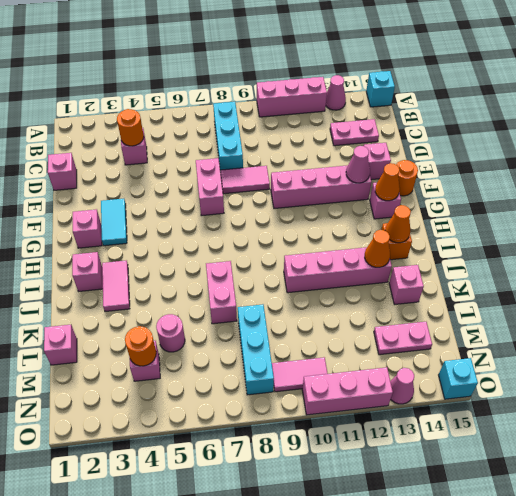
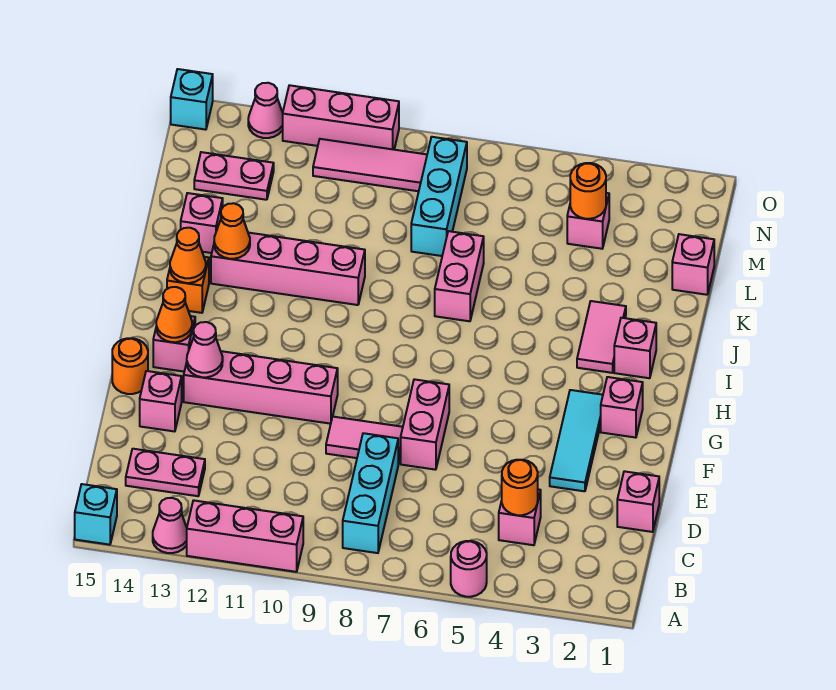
cyan tile F3:G3 level 1 -> cyan tile E3:G3 level 1
pink round brick L5 level 1 -> pink round brick A5 level 1
pink tile N9:N10 level 1 -> pink tile N9:N11 level 1

